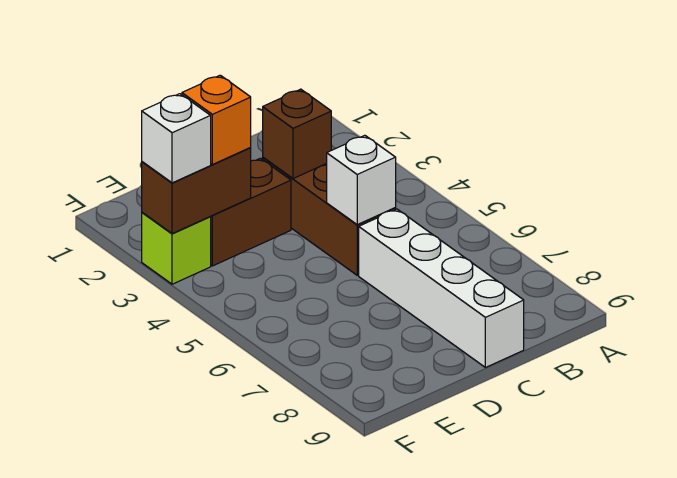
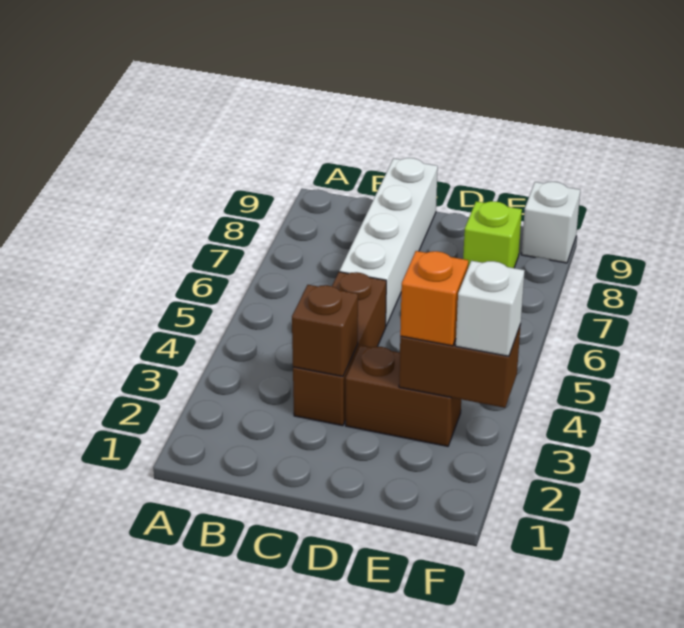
white brick C5 level 2 -> white brick F9 level 1
lime brick F3 level 1 -> lime brick E8 level 1

